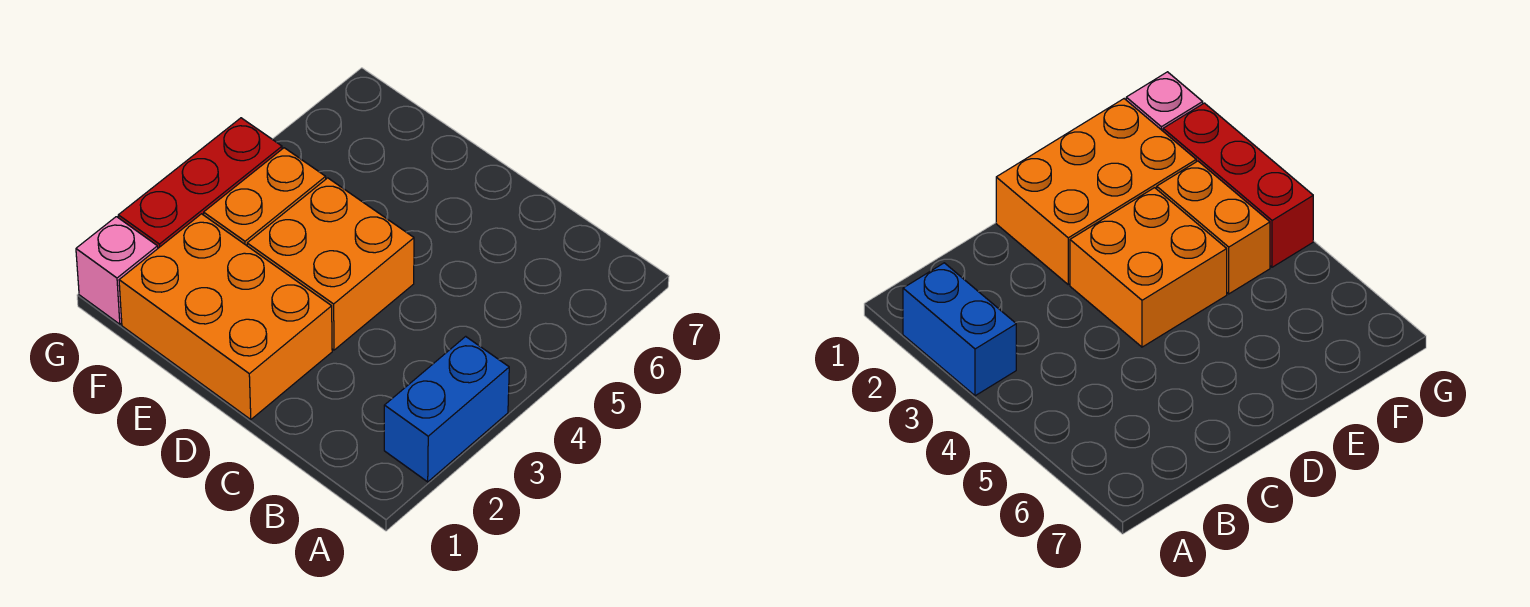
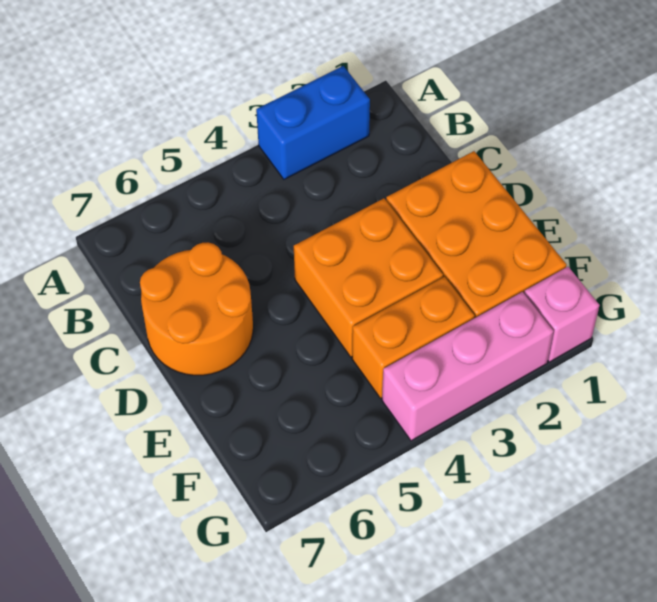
none -> orange round brick C6:D7 level 1
red brick G2:G4 level 1 -> pink brick G2:G4 level 1

